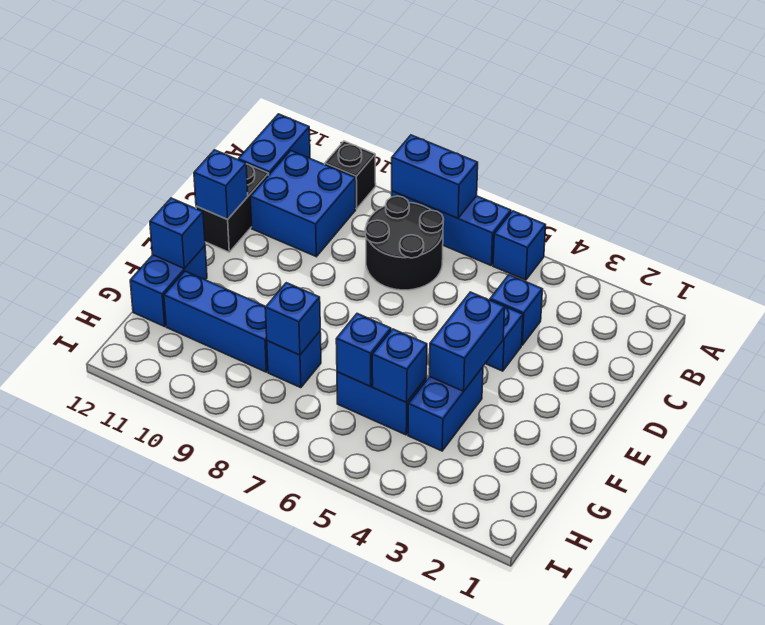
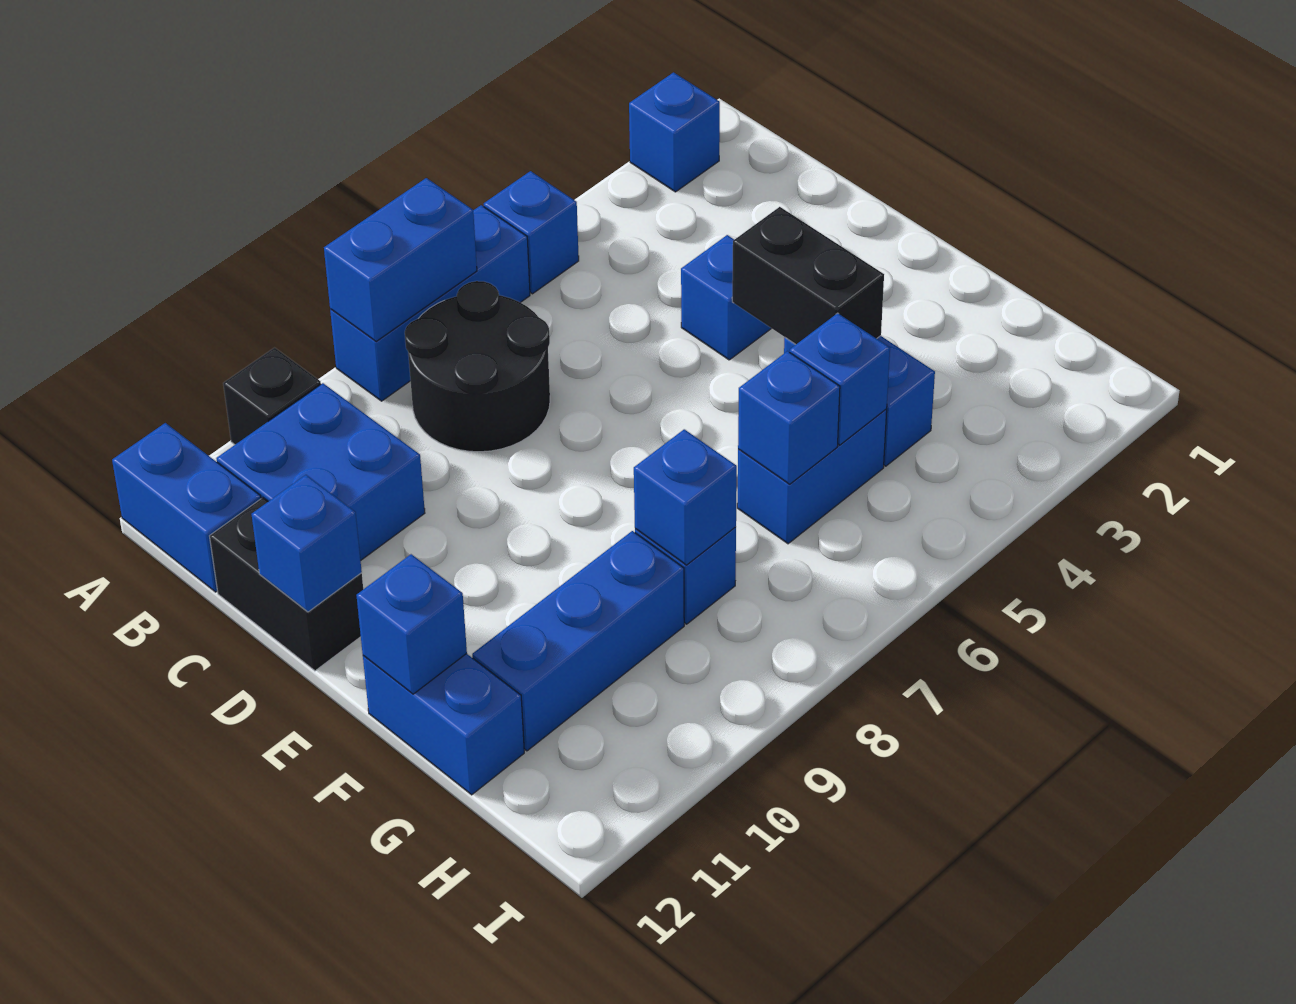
blue brick C4 level 1 -> blue brick A2 level 1
blue brick E4:F4 level 2 -> black brick E4:F4 level 2

